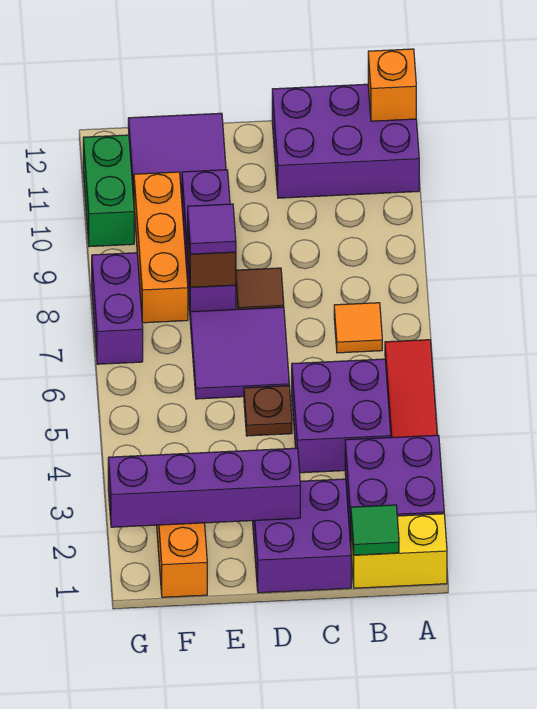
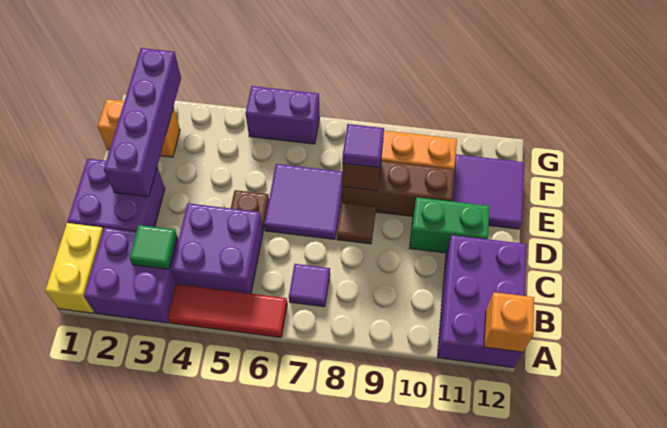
green tile B1 level 2 -> green tile B3 level 2
orange tile B7 level 1 -> purple tile B7 level 1
purple brick E8:E10 level 1 -> brown brick E8:E10 level 1
purple brick G7:G8 level 1 -> purple brick G5:G6 level 1
green brick G10:G11 level 1 -> green brick D10:D11 level 1

